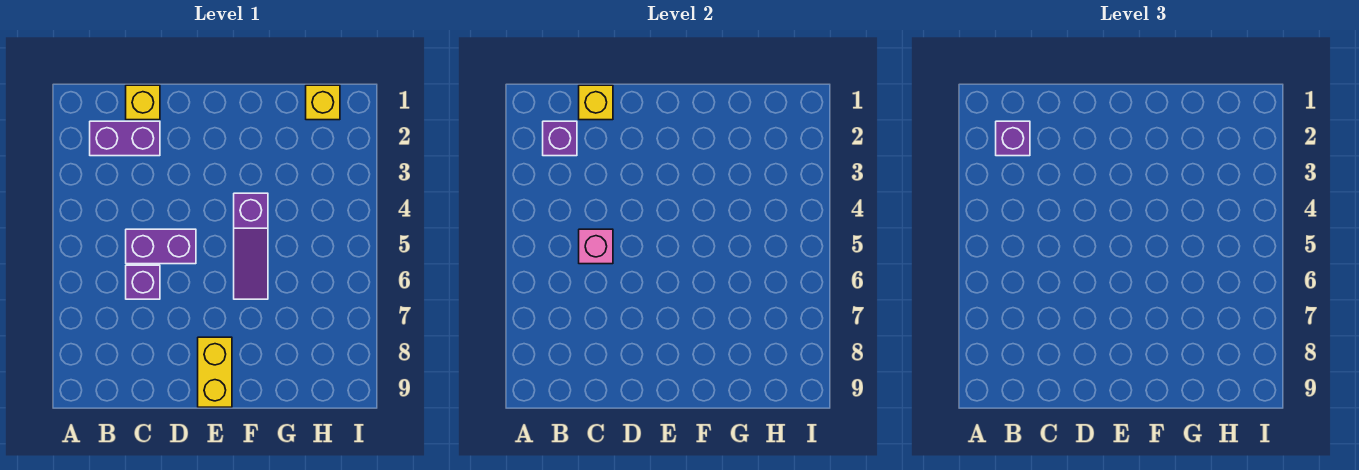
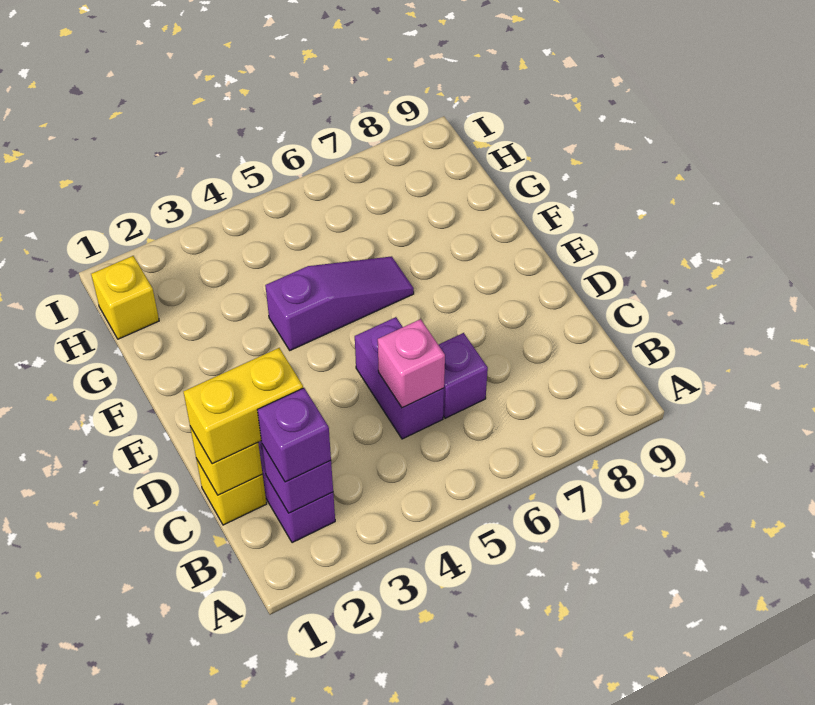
yellow brick E8:E9 level 1 -> yellow brick C1:C2 level 3

